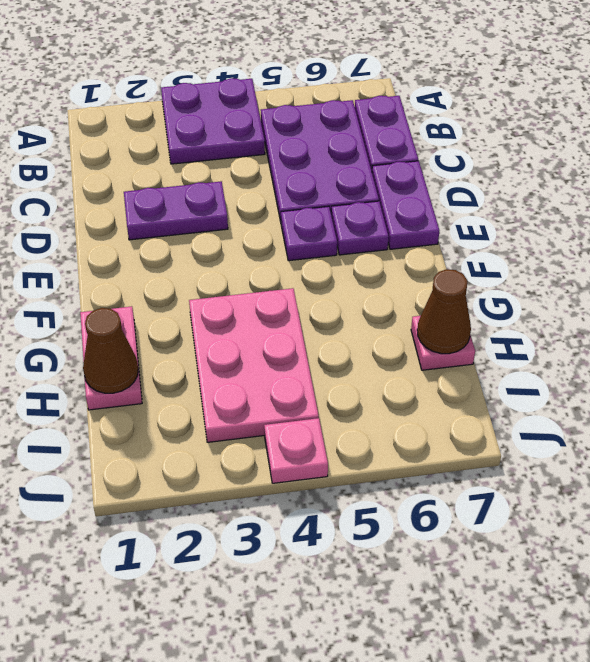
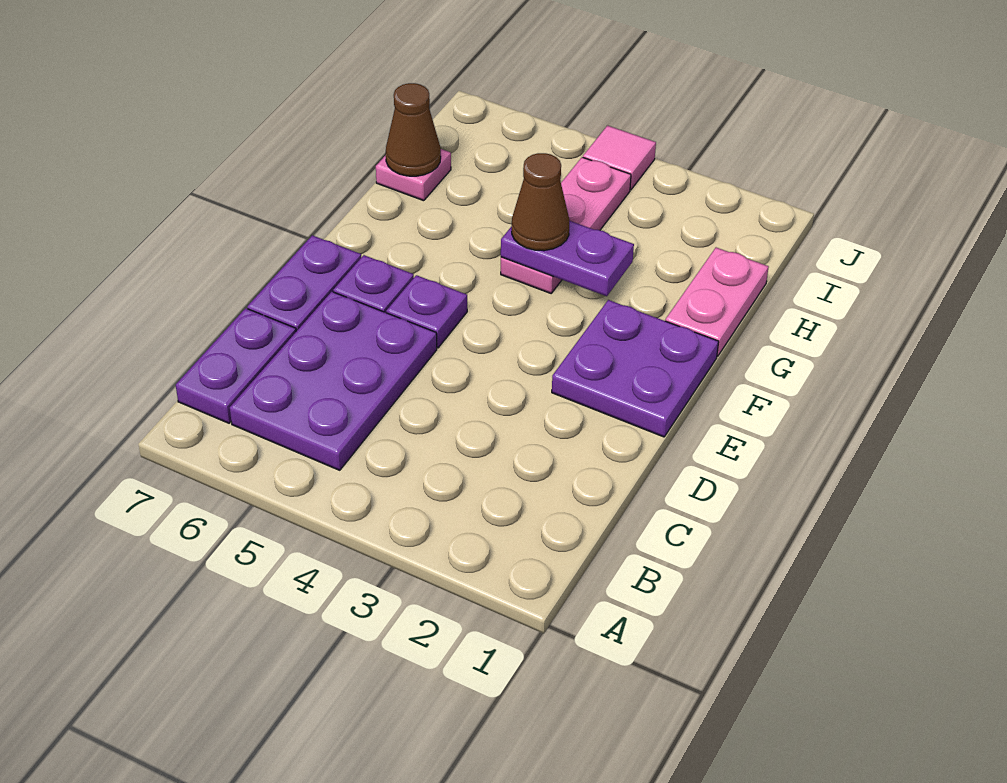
purple plate A3:B4 level 1 -> purple plate E1:F2 level 1
purple plate D2:D3 level 1 -> purple plate G3:G4 level 2
pink plate G3:I4 level 1 -> pink plate G4:I4 level 1
brown cone H1 level 2 -> brown cone G4 level 3
pink plate J4 level 1 -> pink tile J4 level 1

